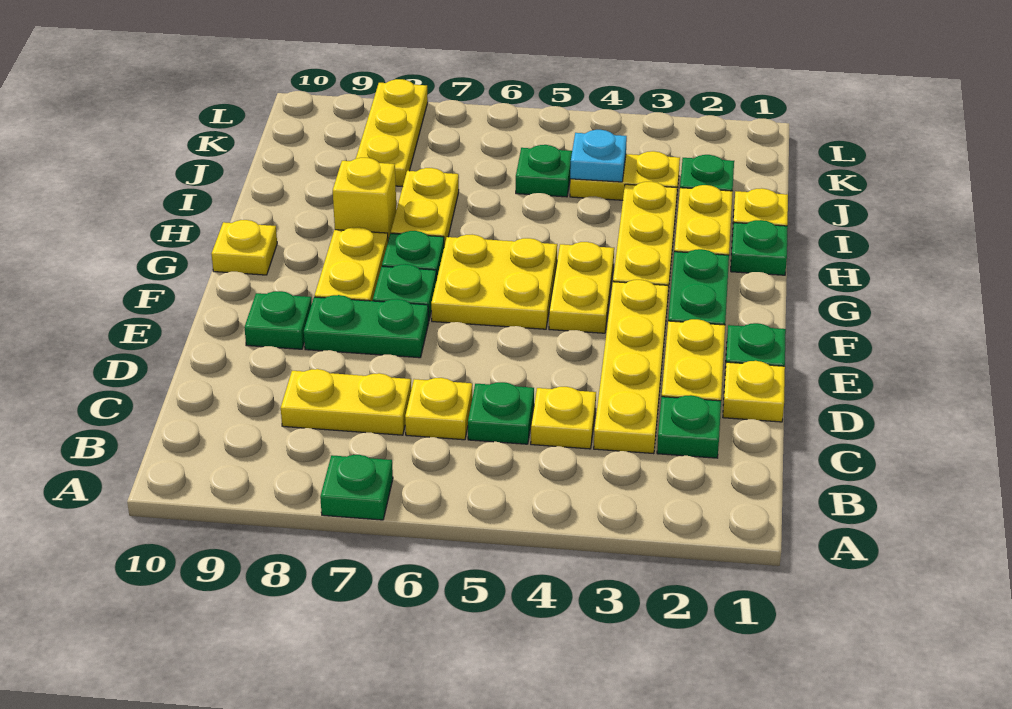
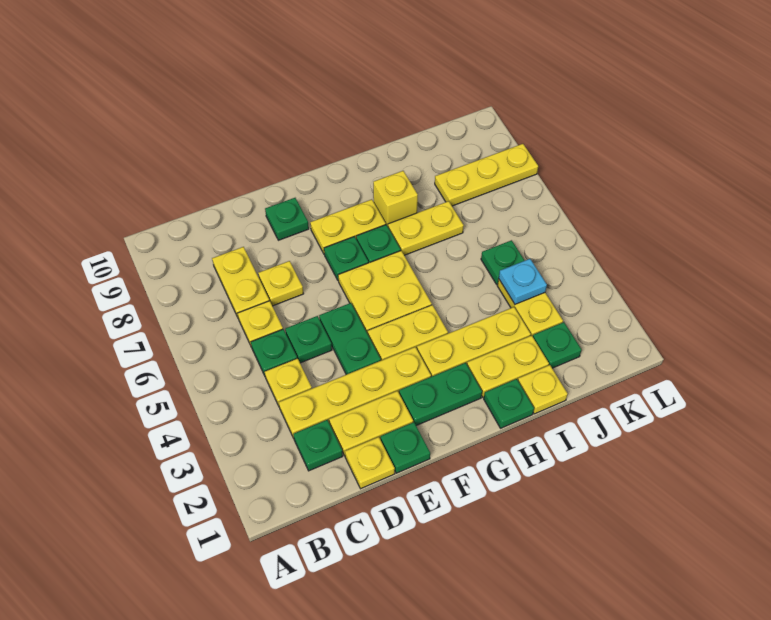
green plate A7 level 1 -> green plate D5 level 1
green plate E7:E8 level 1 -> green plate E4:E5 level 1
yellow plate G10 level 1 -> yellow plate D7 level 1

